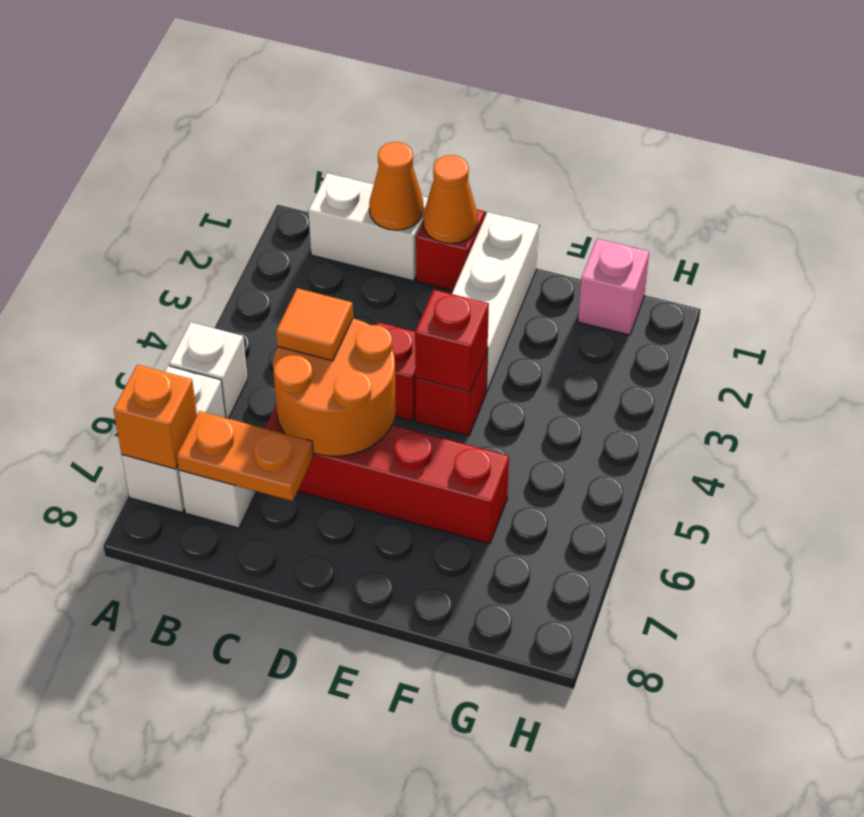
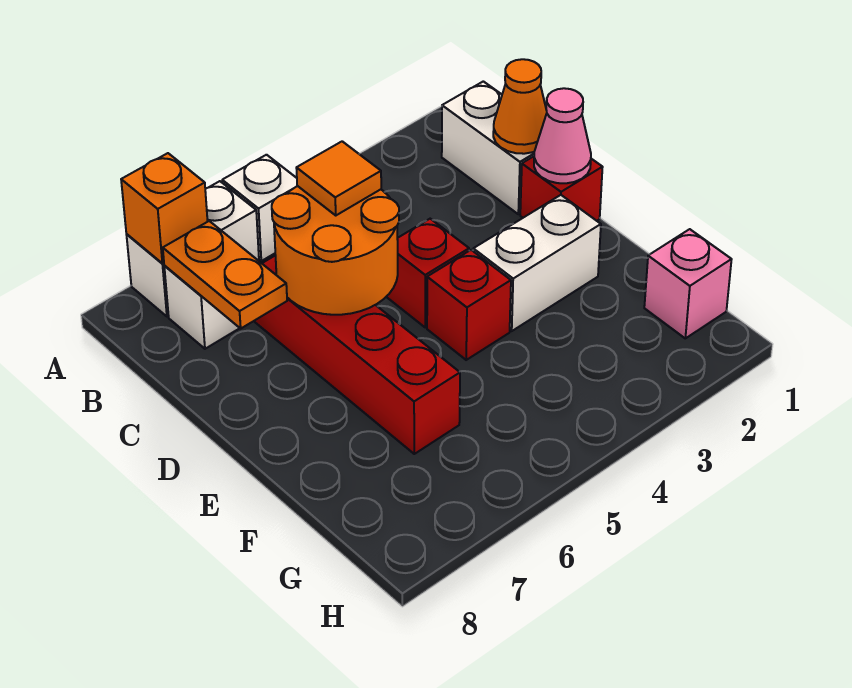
orange cone D1 level 2 -> pink cone D1 level 2
white brick E1:E3 level 1 -> white brick E2:E3 level 1
red brick E4 level 2 -> none

